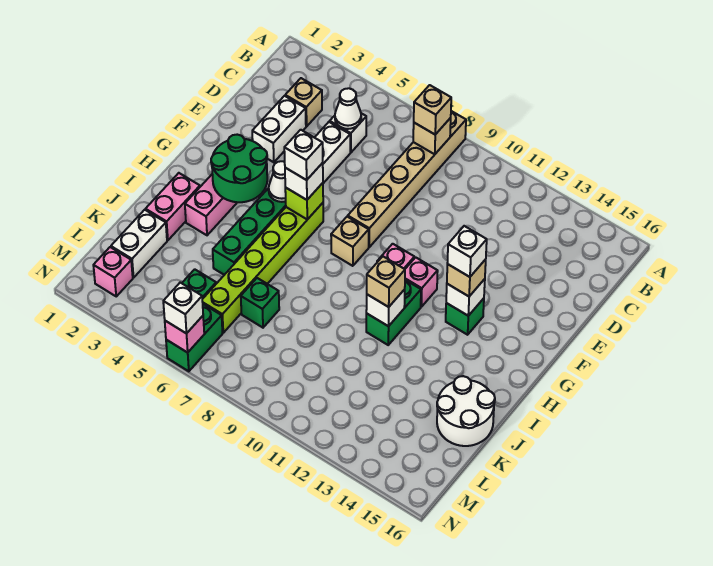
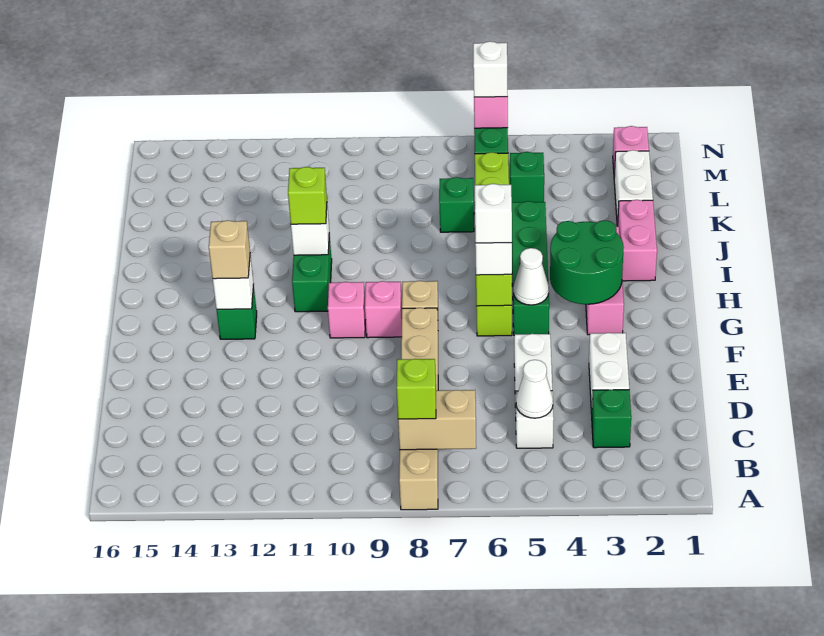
tan brick B8 level 2 -> tan brick B7:B8 level 2
tan brick B8 level 3 -> lime brick B8 level 3
tan brick C3 level 1 -> green brick C3 level 1
pink brick G11 level 1 -> pink brick G9 level 1
white brick G13 level 4 -> none
tan brick I11 level 3 -> lime brick I11 level 3
white round brick J15:K16 level 1 -> none

